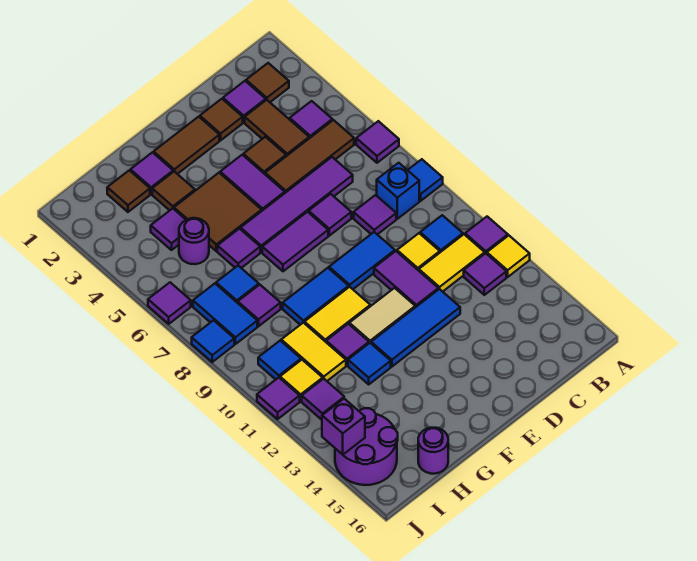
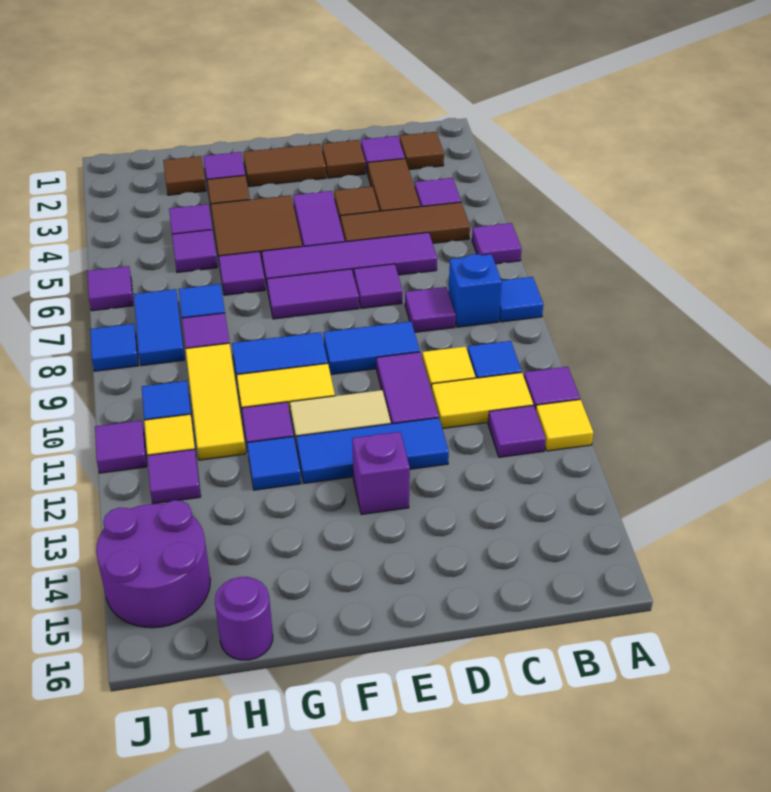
purple round brick H5 level 1 -> purple tile H5 level 1
yellow tile H10:H11 level 1 -> yellow tile H9:H11 level 1
purple brick J14 level 2 -> purple brick E13 level 1

